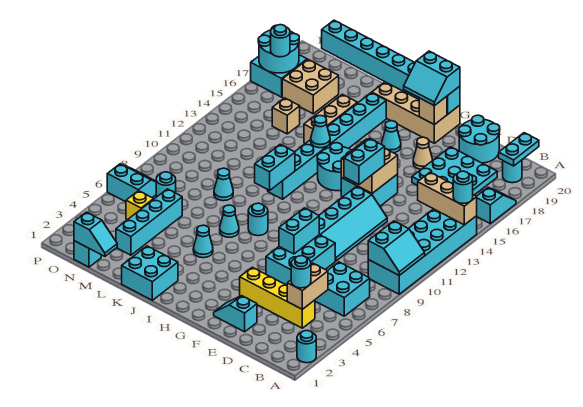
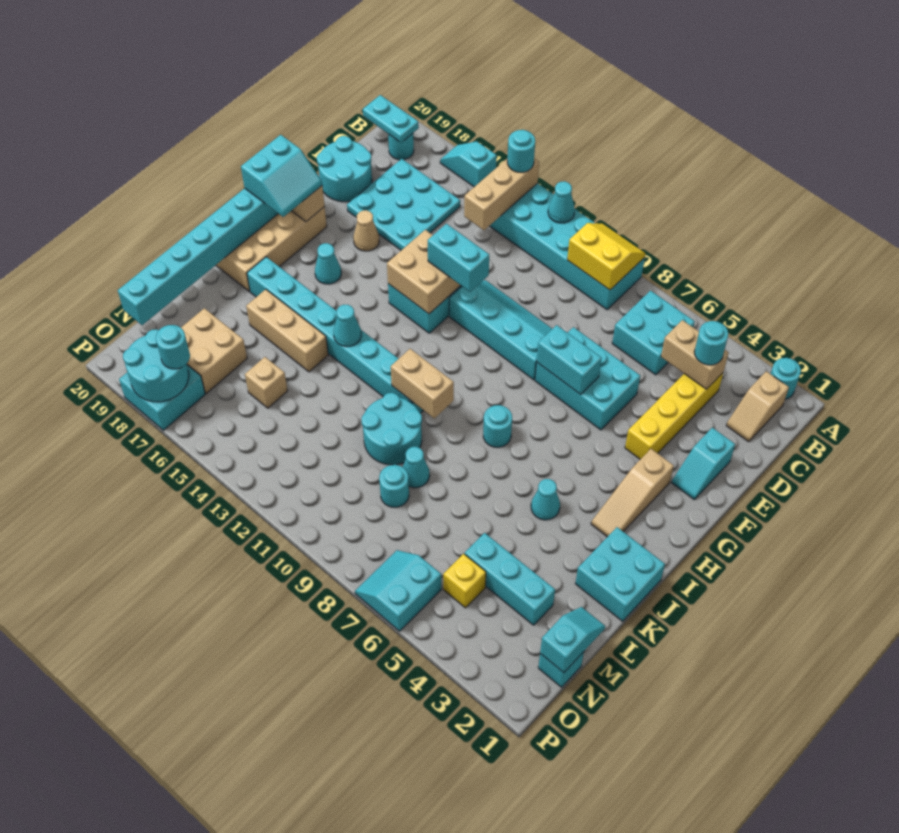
cyan slope A9:B10 level 2 top B -> yellow slope A9:B10 level 2 top B
none -> tan slope B2:C2 level 1 top B
none -> tan slope G3:I3 level 1 top G
cyan round brick H13:I14 level 1 -> cyan round brick K10:L11 level 1
cyan cone J7 level 1 -> cyan cone A12 level 2
cyan brick J10:J11 level 2 -> tan brick J10:J11 level 2
cyan brick M3:M6 level 1 -> cyan brick M3:M5 level 1
cyan round brick N7 level 1 -> cyan round brick M9 level 1

